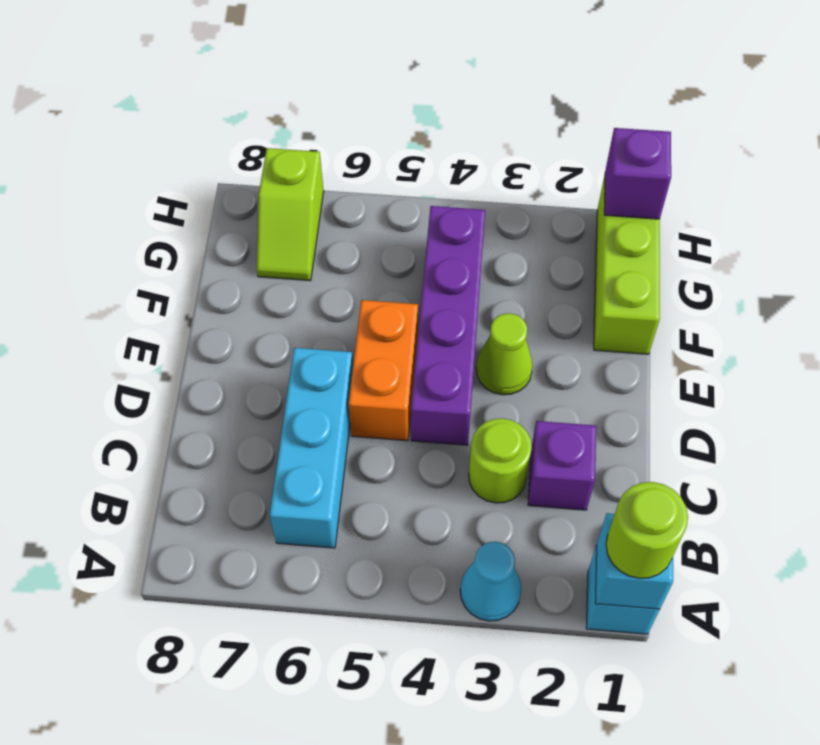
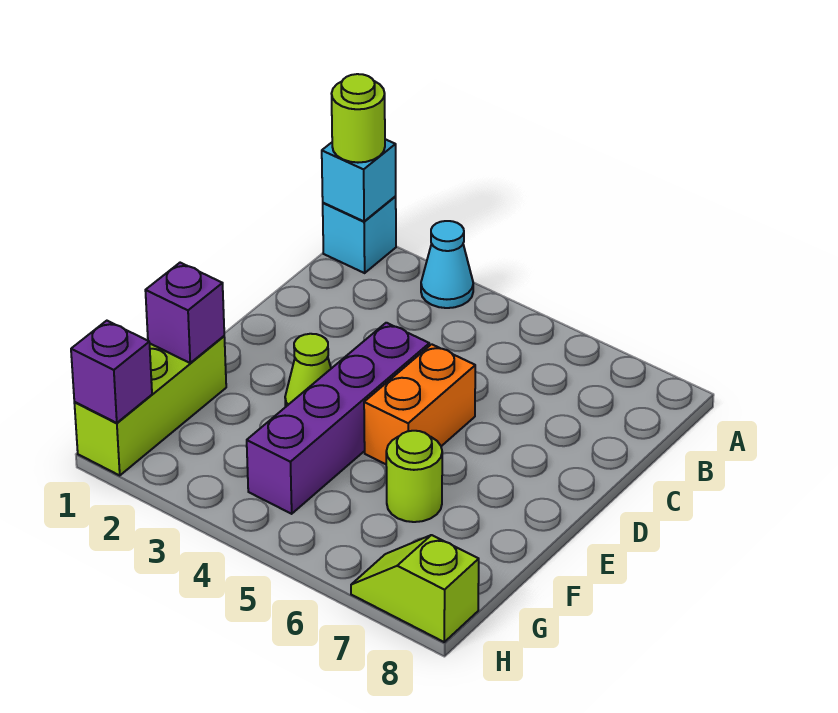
cyan brick B6:D6 level 1 -> none
purple brick C2 level 1 -> purple brick F1 level 2
lime round brick C3 level 1 -> lime round brick F6 level 1
lime slope G7:H7 level 1 top H -> lime slope H7:H8 level 1 top 8

